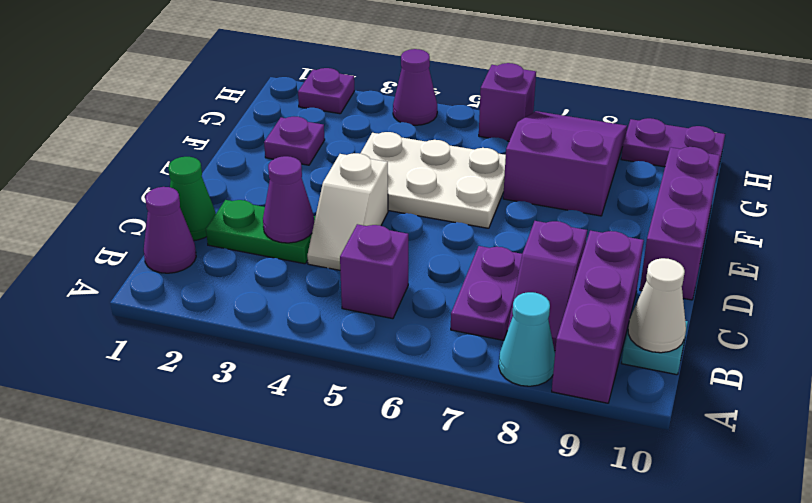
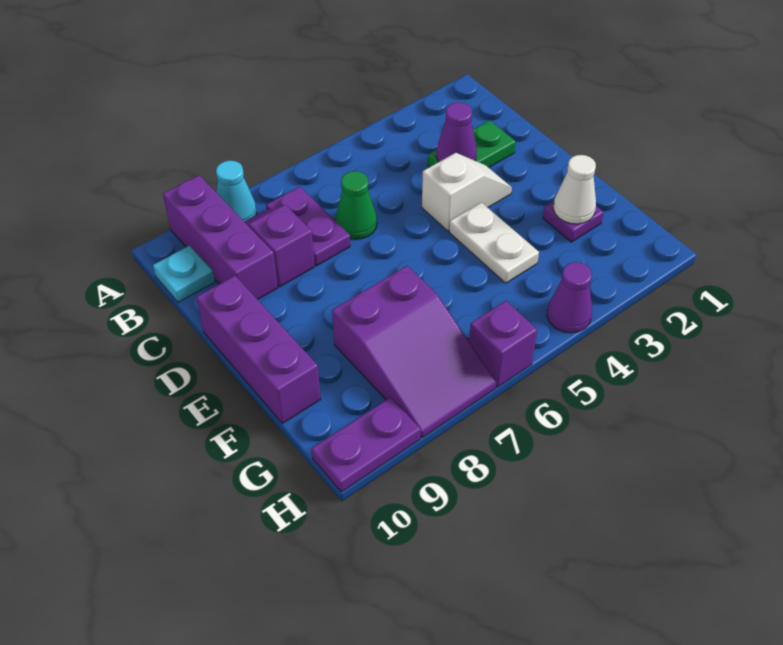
purple cone B1 level 1 -> none
purple brick B5 level 1 -> none
white cone B10 level 2 -> white cone F2 level 2
green cone C1 level 1 -> green cone C6 level 1
white slope C4:D4 level 1 top D -> white slope D3:D4 level 1 top 4
white plate E4:F6 level 1 -> white plate E4:F4 level 1
purple plate H2 level 1 -> none

